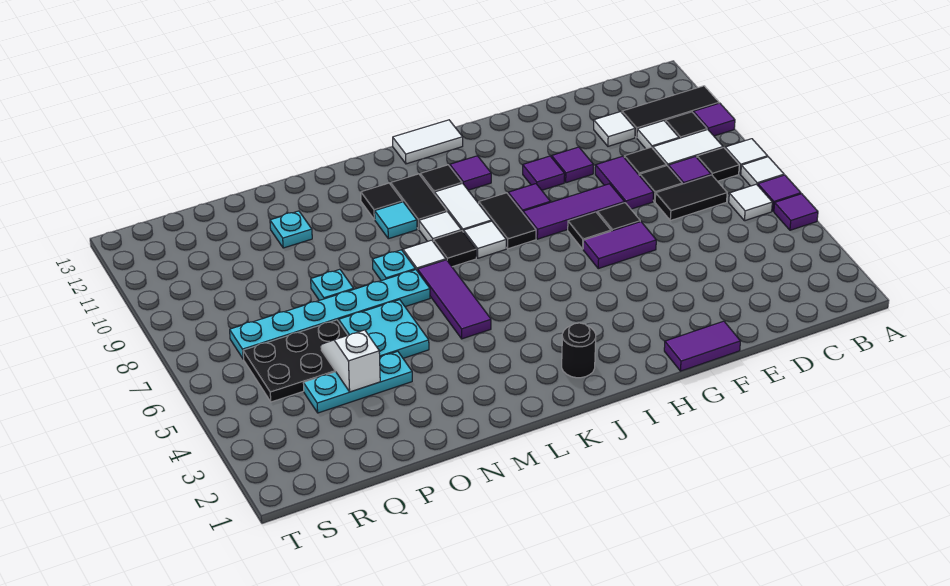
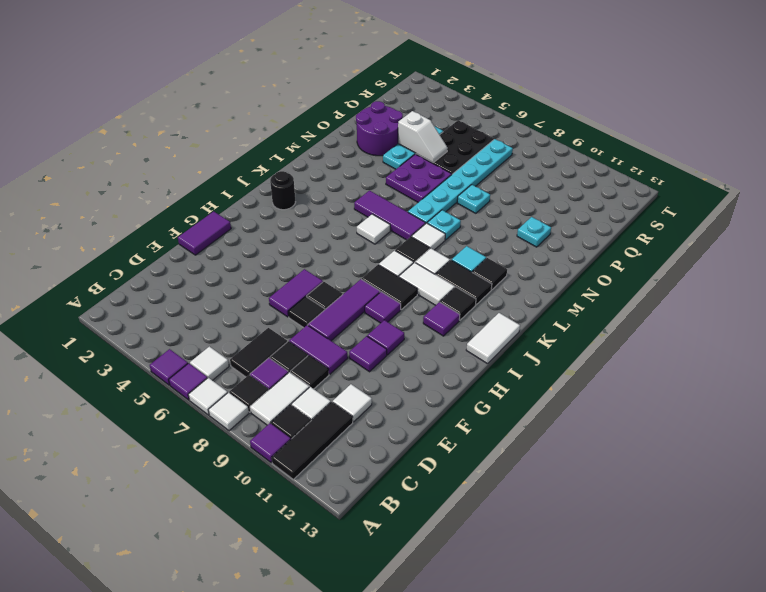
none -> white tile K6 level 1
cyan plate N5:O6 level 1 -> purple plate N5:O6 level 1
none -> purple round brick O2:P3 level 1

